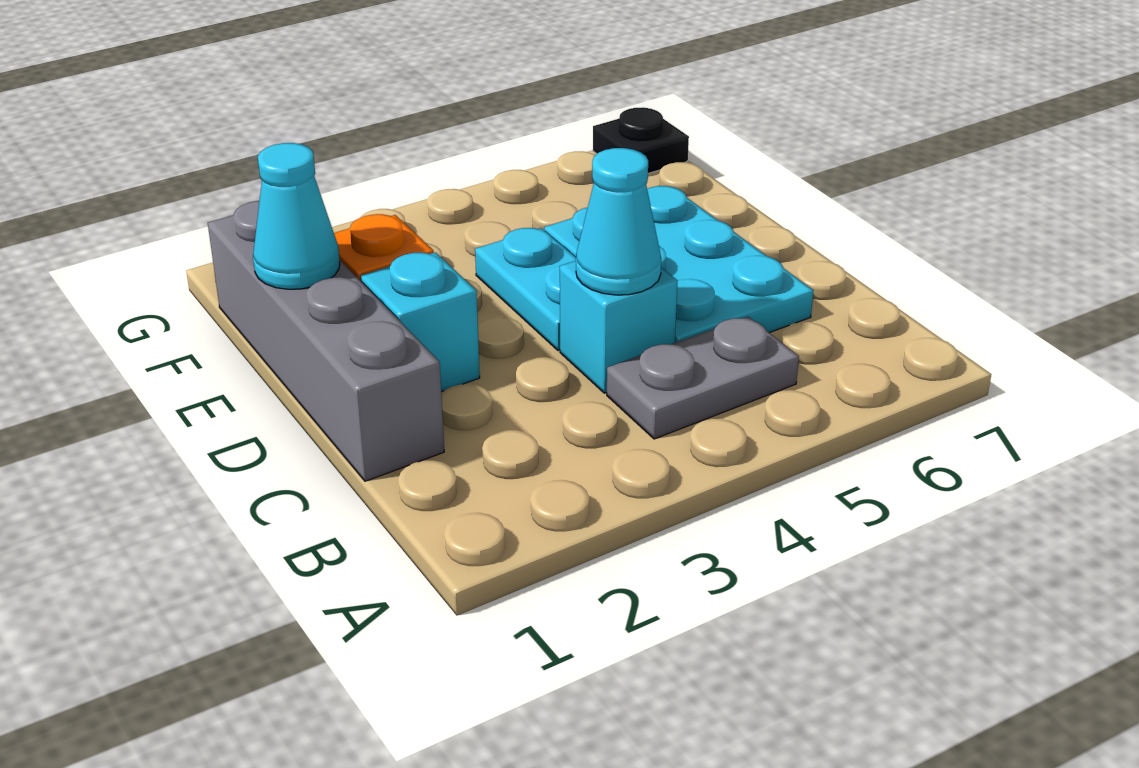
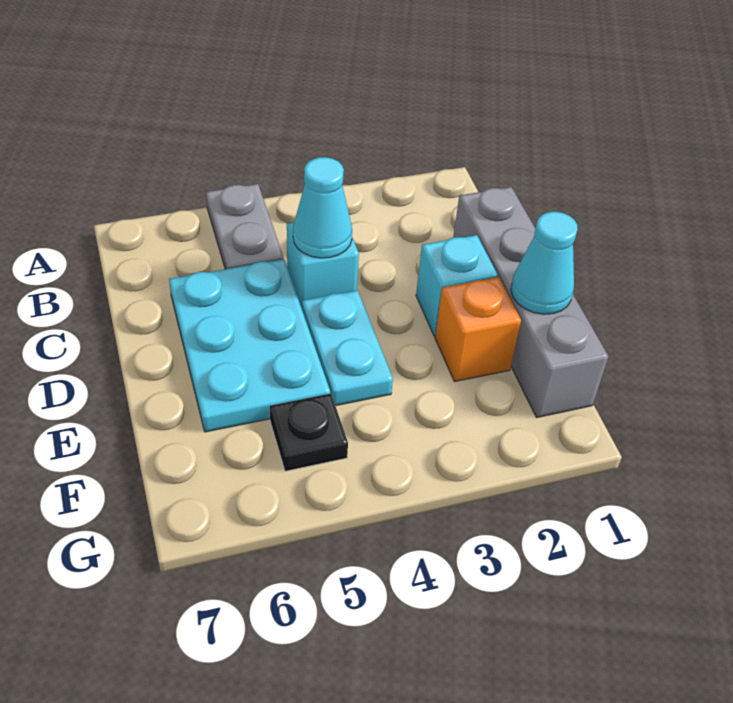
grey plate B4:B5 level 1 -> grey plate A5:B5 level 1
black plate G7 level 1 -> black plate F5 level 1

